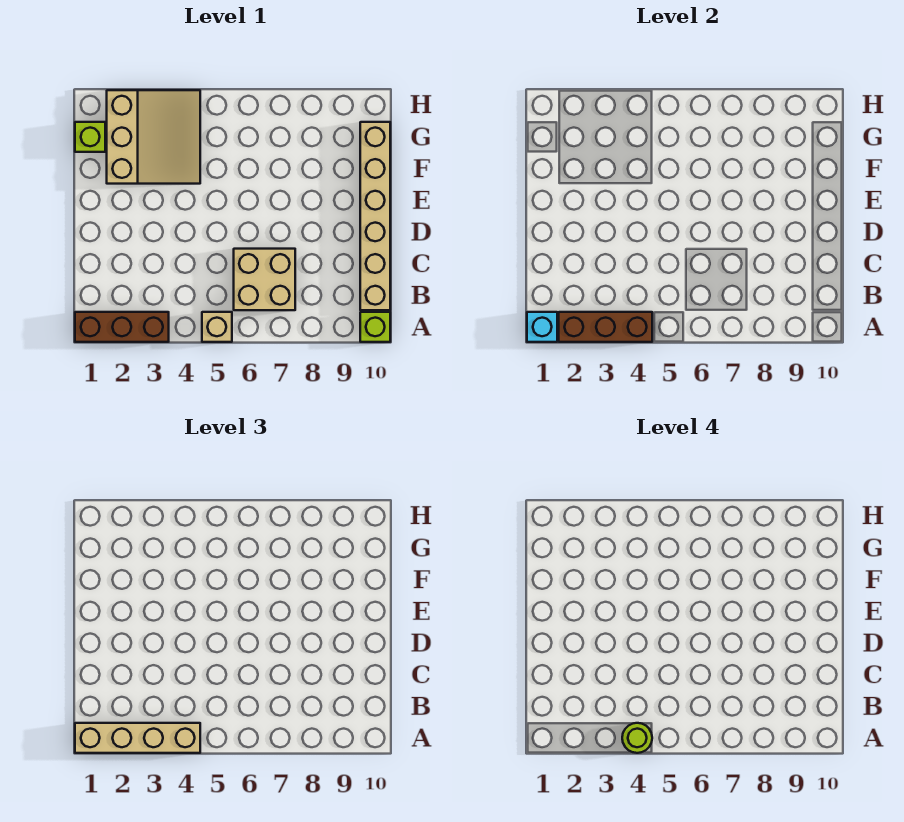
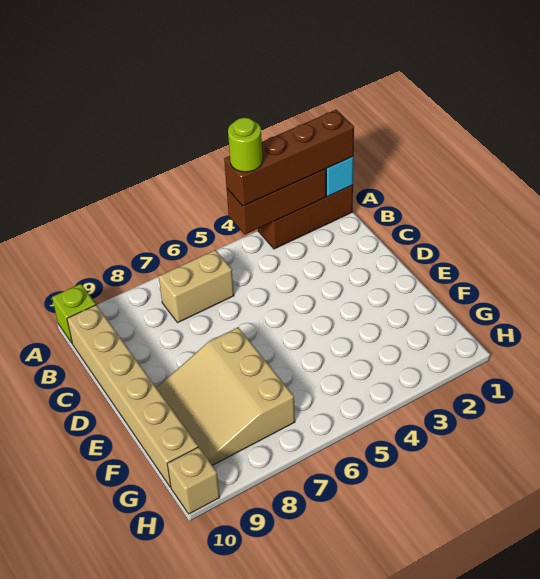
tan brick A1:A4 level 3 -> brown brick A1:A4 level 3
tan brick A5 level 1 -> tan brick H10 level 1
tan brick B6:C7 level 1 -> tan brick B6:B7 level 1
tan slope F2:H4 level 1 top 2 -> tan slope E7:G9 level 1 top 7
lime brick G1 level 1 -> none

